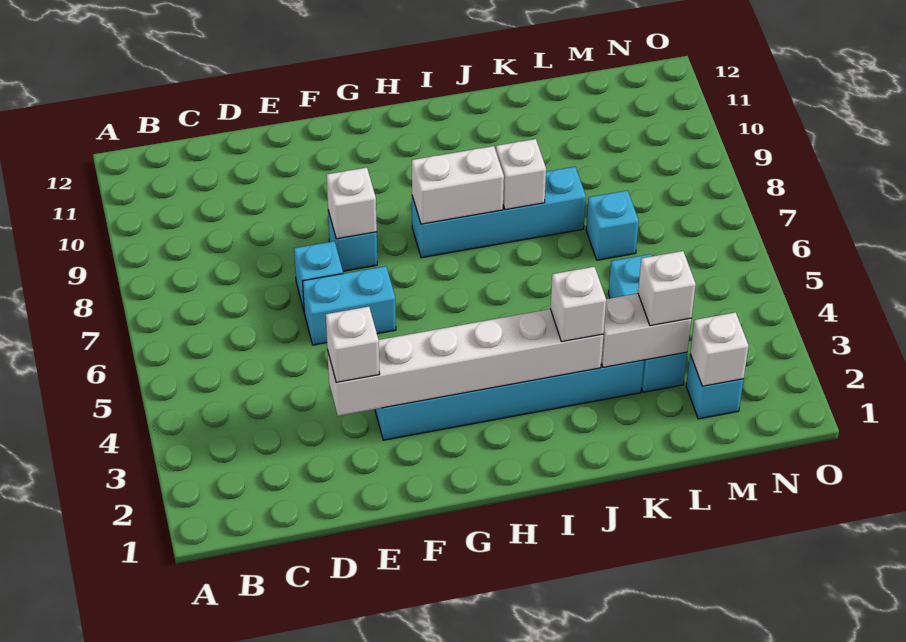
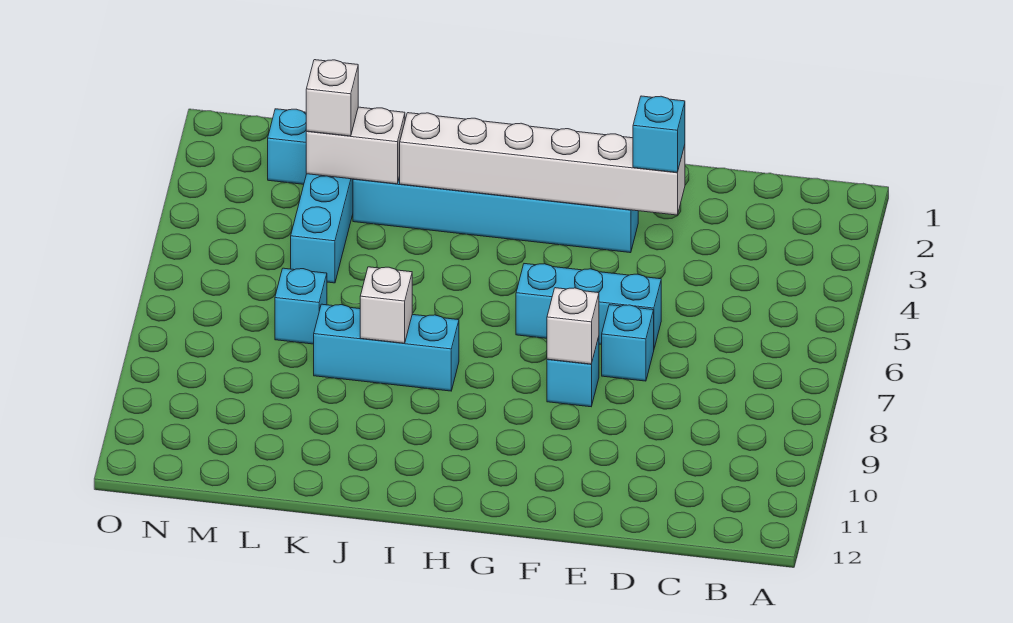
white brick E3 level 3 -> cyan brick E3 level 3
cyan brick E6:F6 level 1 -> cyan brick E6:G6 level 1
cyan brick H8:K8 level 1 -> cyan brick I8:K8 level 1
white brick H8:I8 level 2 -> none
white brick J3 level 3 -> none
white brick M2 level 2 -> none

